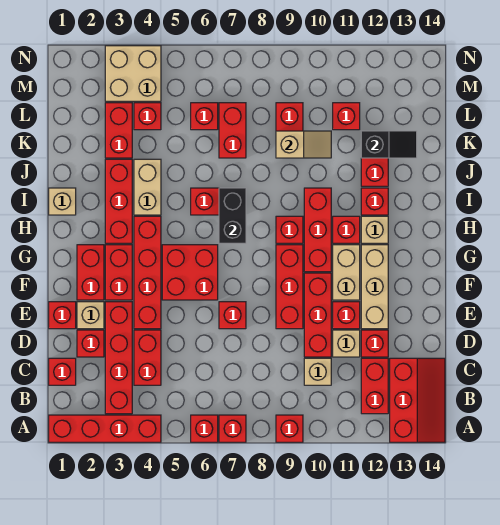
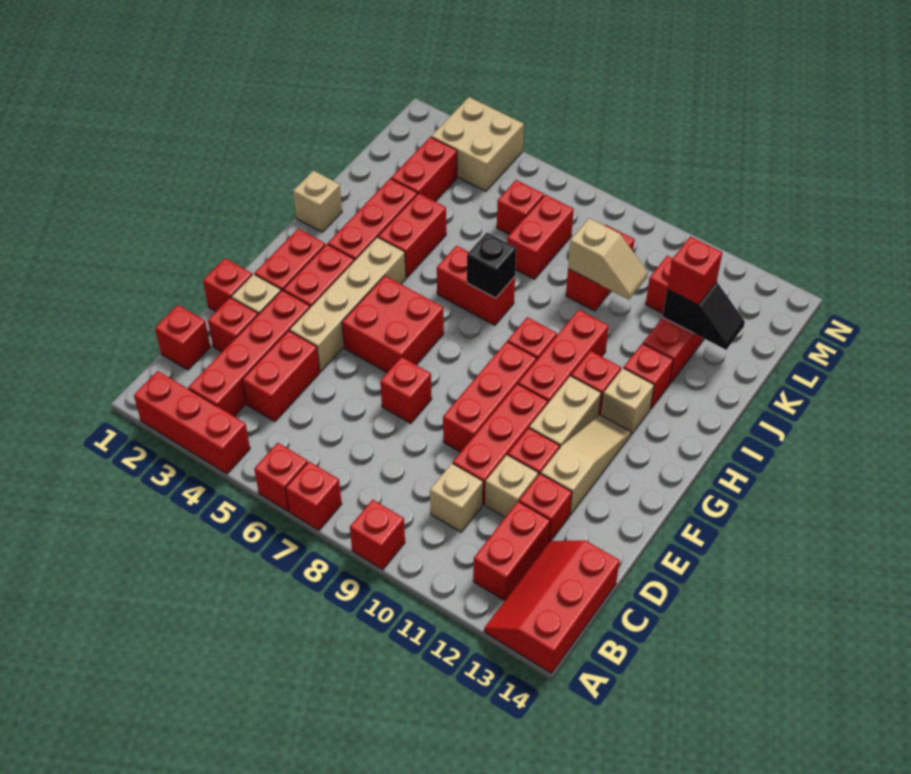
red brick A1:A4 level 1 -> red brick A2:A4 level 1
red slope A13:C14 level 1 top 13 -> red slope A13:C14 level 1 top 14
red brick E4:H4 level 1 -> tan brick E4:H4 level 1
tan brick E12:G12 level 1 -> tan slope E12:G12 level 1 top E
black brick H7:I7 level 2 -> black brick I7 level 2
tan brick I4:J4 level 1 -> red brick I4:J4 level 1
red brick L4 level 1 -> red brick K12 level 3

